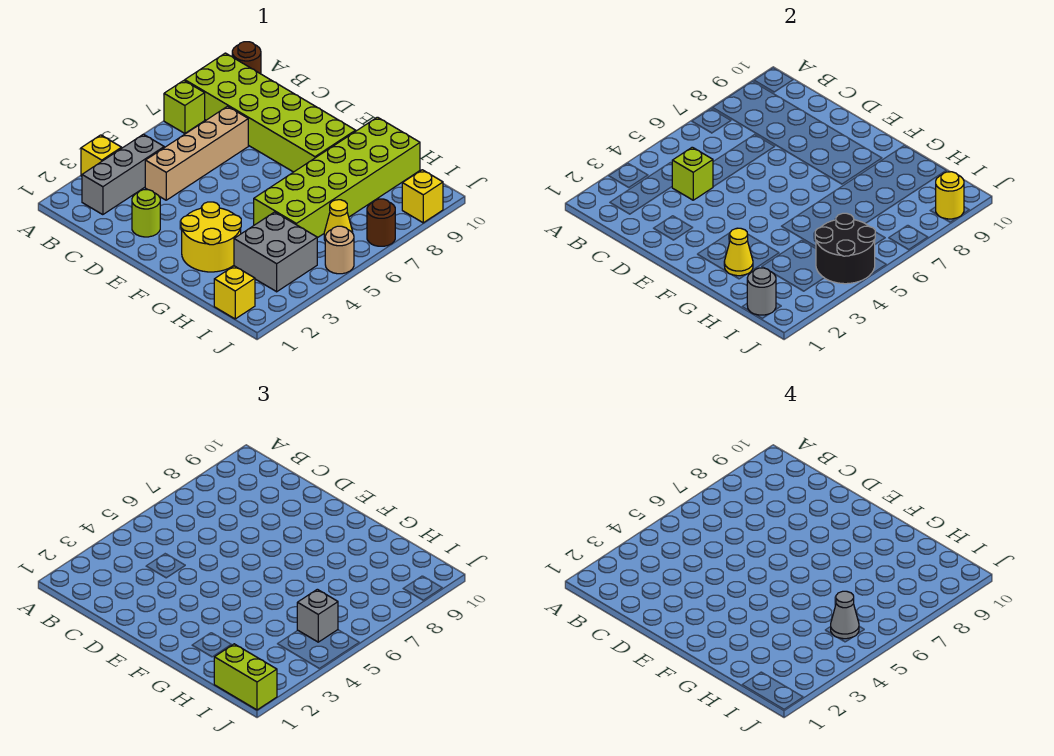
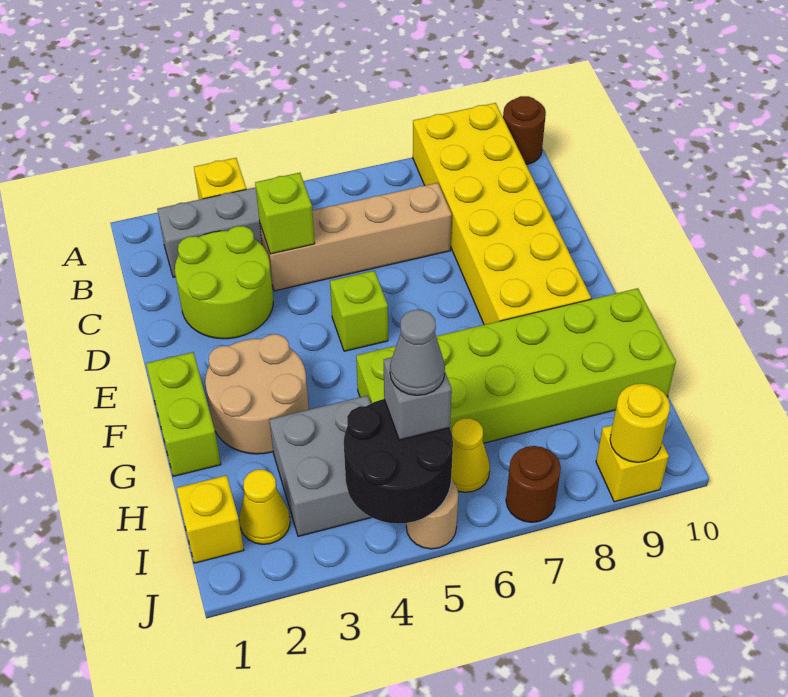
lime brick A7 level 1 -> lime brick E5 level 1
lime brick A8:F9 level 1 -> yellow brick A8:F9 level 1
lime round brick D2 level 1 -> lime round brick C2:D3 level 1
yellow round brick F2:G3 level 1 -> tan round brick F2:G3 level 1
yellow cone G2 level 2 -> yellow cone I2 level 1
grey round brick I1 level 2 -> none
lime brick I1:J1 level 3 -> lime brick F1:G1 level 1

